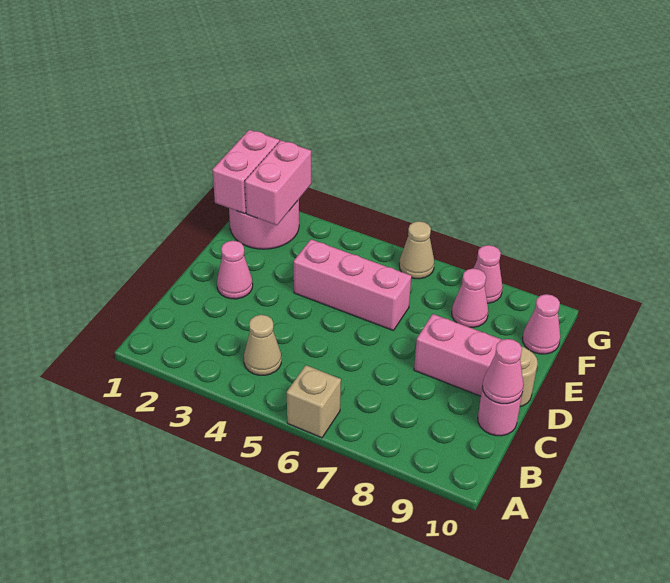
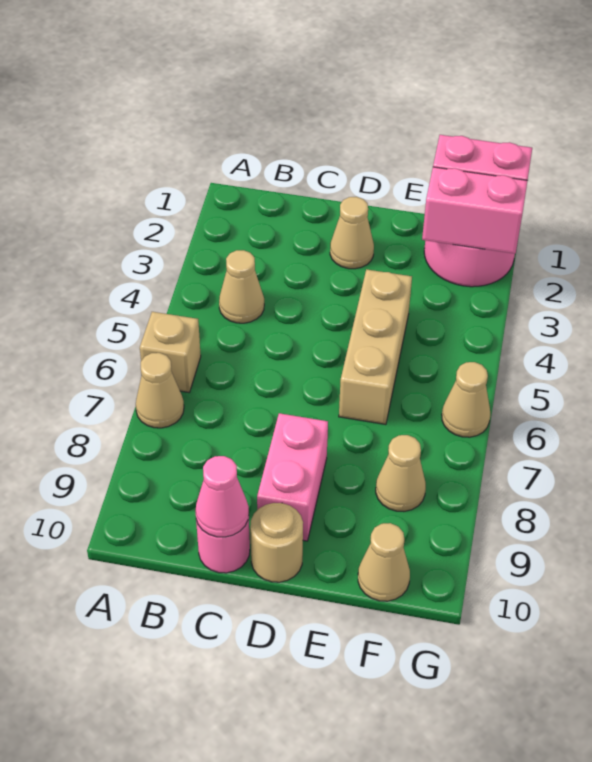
none -> tan cone A7 level 1
pink cone D2 level 1 -> tan cone D2 level 1
pink brick E4:E6 level 1 -> tan brick E4:E6 level 1
pink cone F8 level 1 -> tan cone F8 level 1
pink cone F10 level 1 -> tan cone F10 level 1
pink cone G8 level 1 -> none

